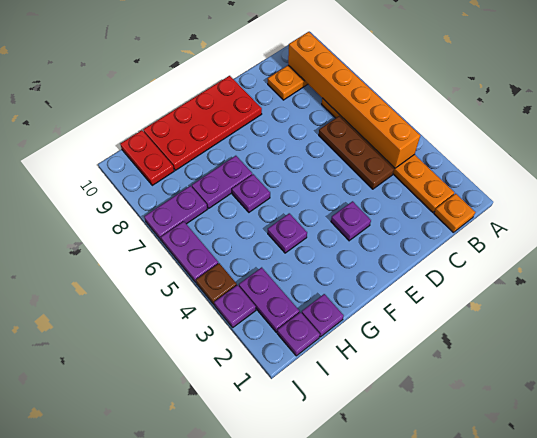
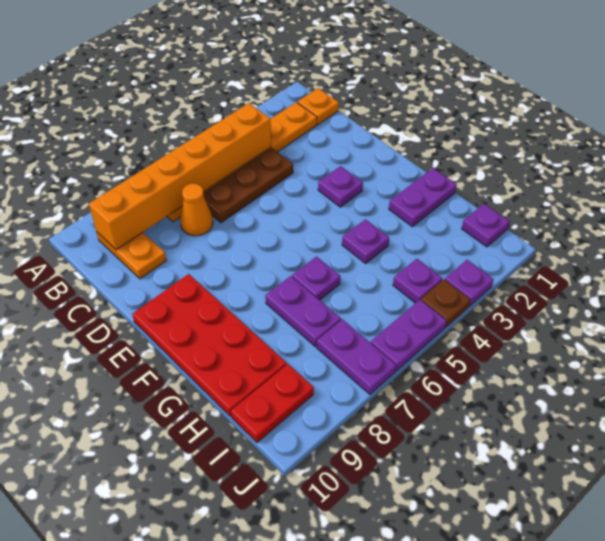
none -> orange cone C7 level 1
purple plate H1 level 1 -> purple plate I4 level 1
purple plate I2:I3 level 1 -> purple plate G1:G2 level 1

